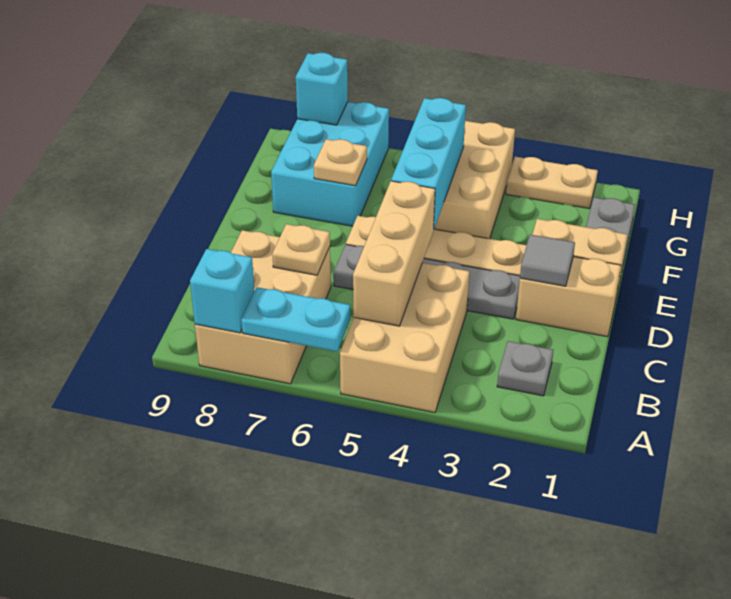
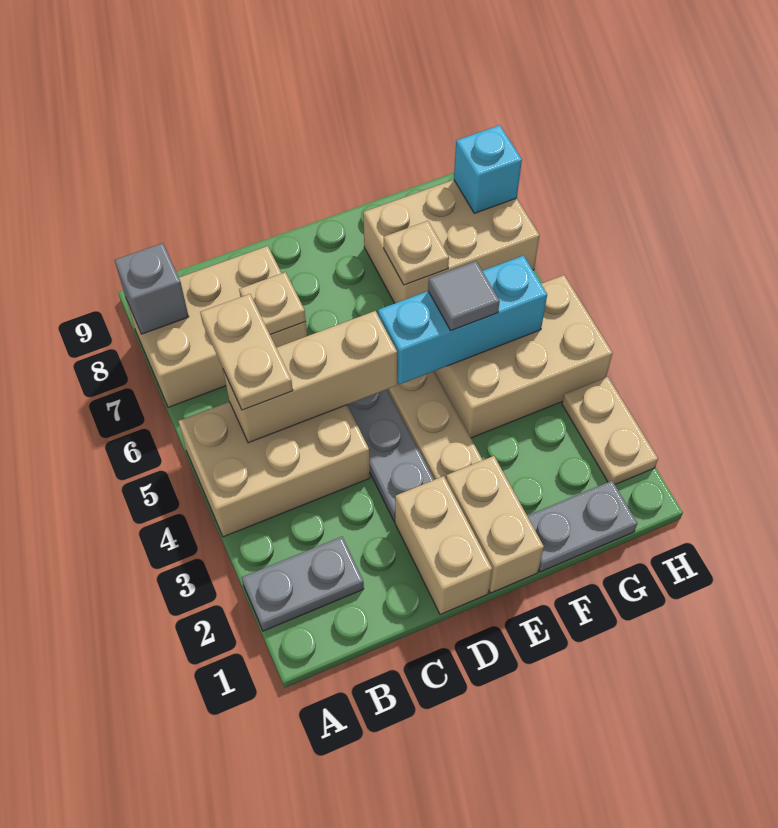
cyan plate A6:A7 level 2 -> none
cyan brick A8 level 2 -> grey brick A8 level 2
grey plate B2 level 1 -> grey plate A2:B2 level 1
none -> tan plate B5:B6 level 3
grey tile D2 level 2 -> grey tile F5 level 3
cyan brick F7:H8 level 1 -> tan brick F7:H8 level 1

